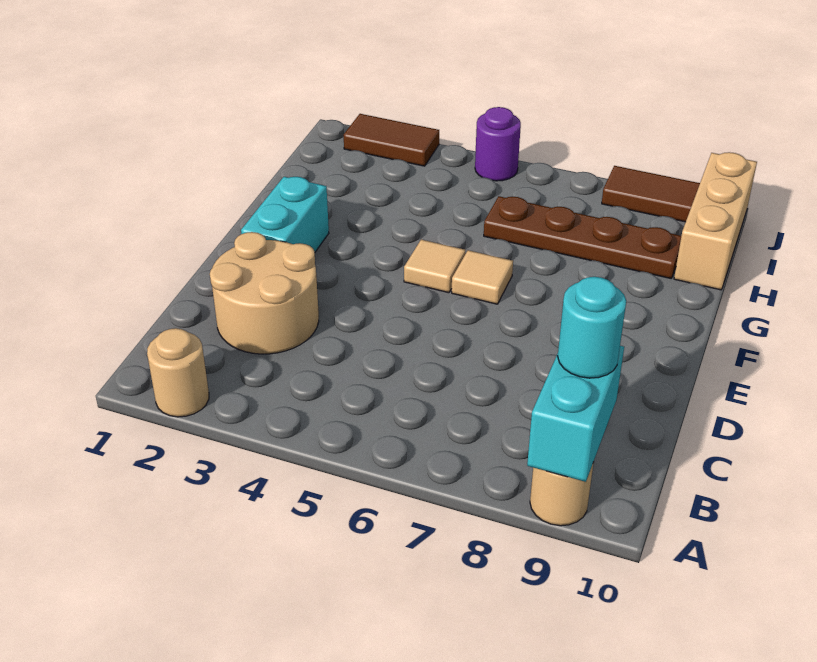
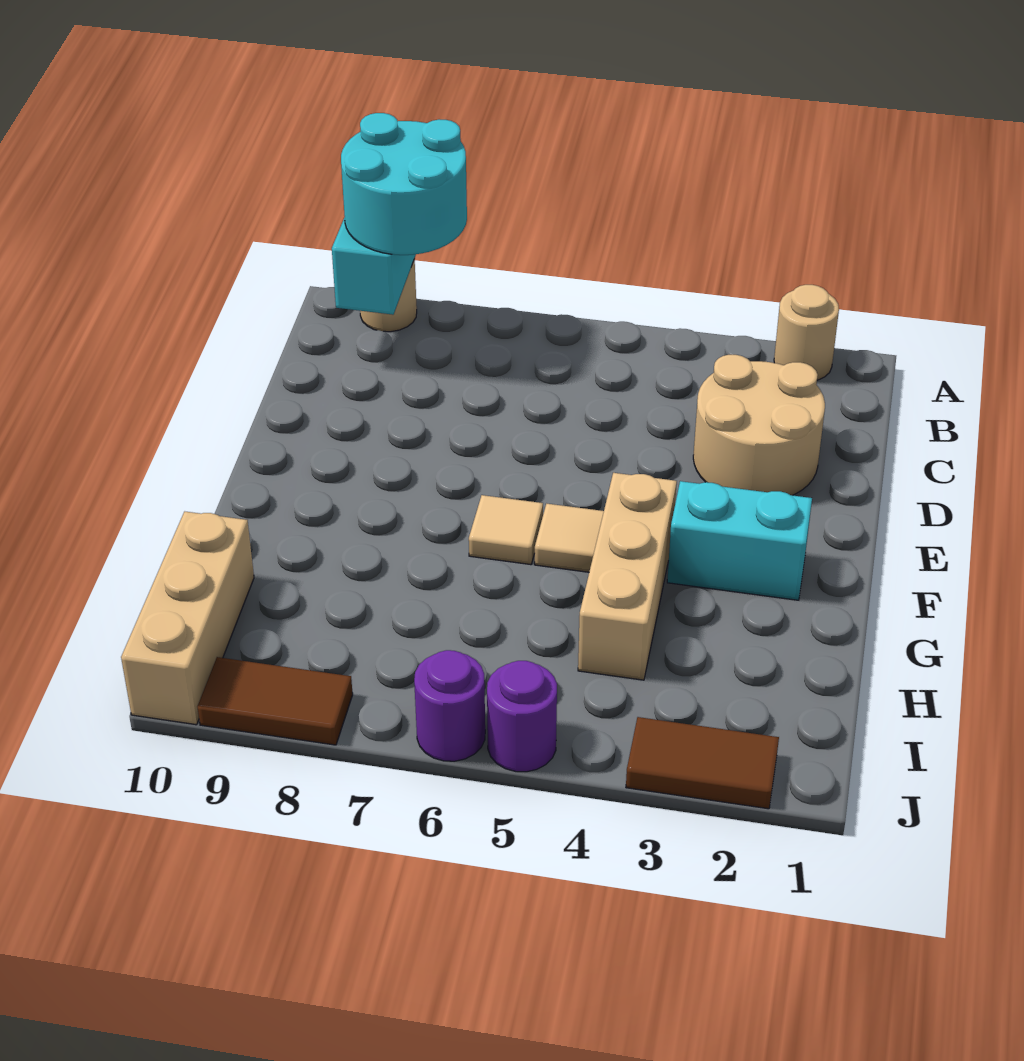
cyan round brick B9 level 3 -> cyan round brick A8:B9 level 3
cyan brick E2:F2 level 1 -> cyan brick F2:F3 level 1
none -> tan brick F4:H4 level 1
brown plate H6:H9 level 1 -> none
none -> purple round brick J6 level 1

